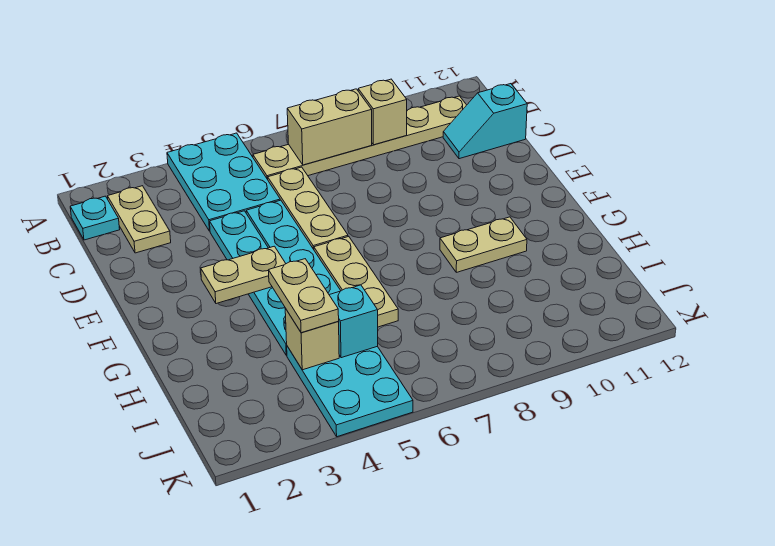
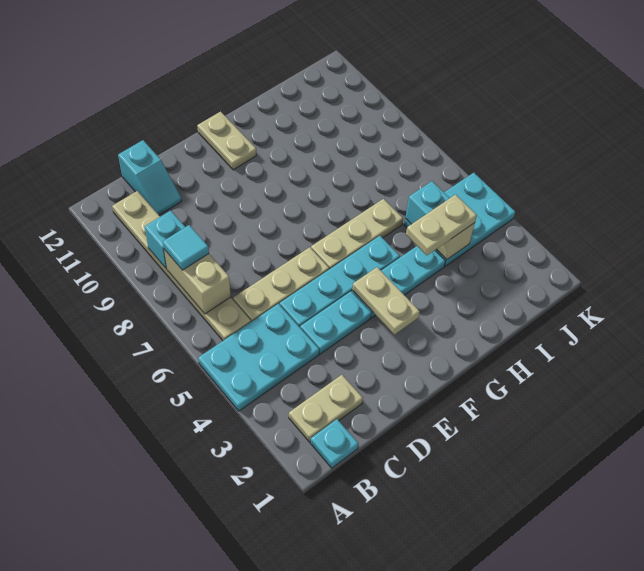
none -> cyan tile B8 level 3
tan brick B9 level 2 -> cyan brick B9 level 2
tan plate G9:G10 level 1 -> tan plate F11:F12 level 1

